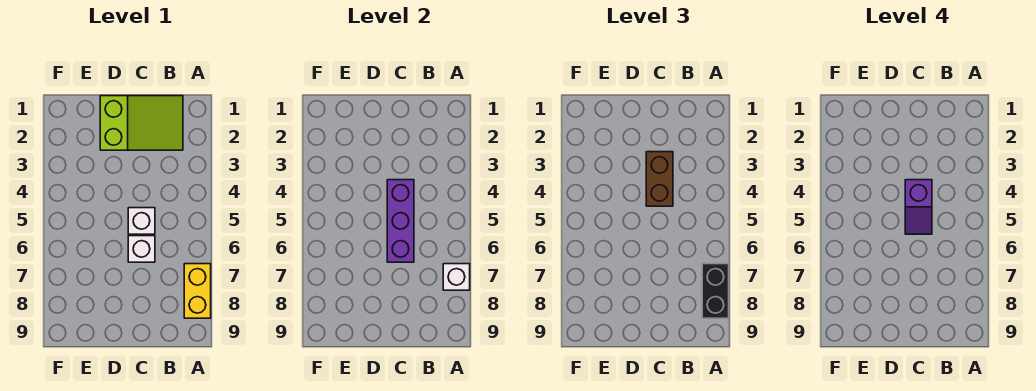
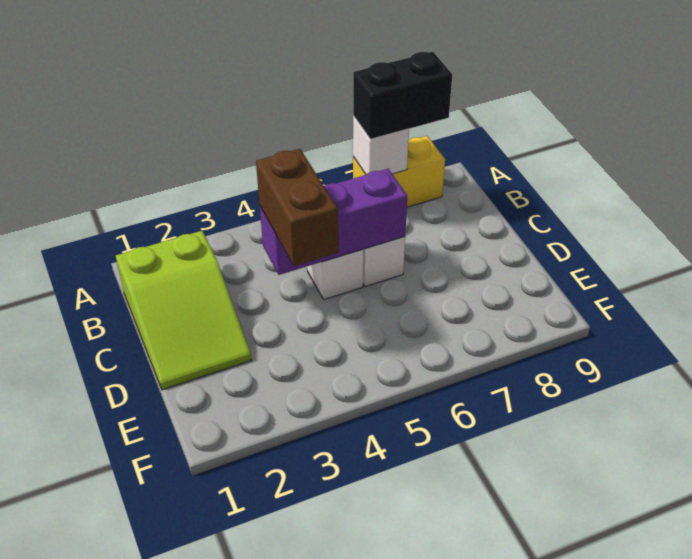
lime slope B1:D2 level 1 top D -> lime slope B1:D2 level 1 top B
brown brick C3:C4 level 3 -> brown brick C4:D4 level 3
purple slope C4:C5 level 4 top 4 -> none

